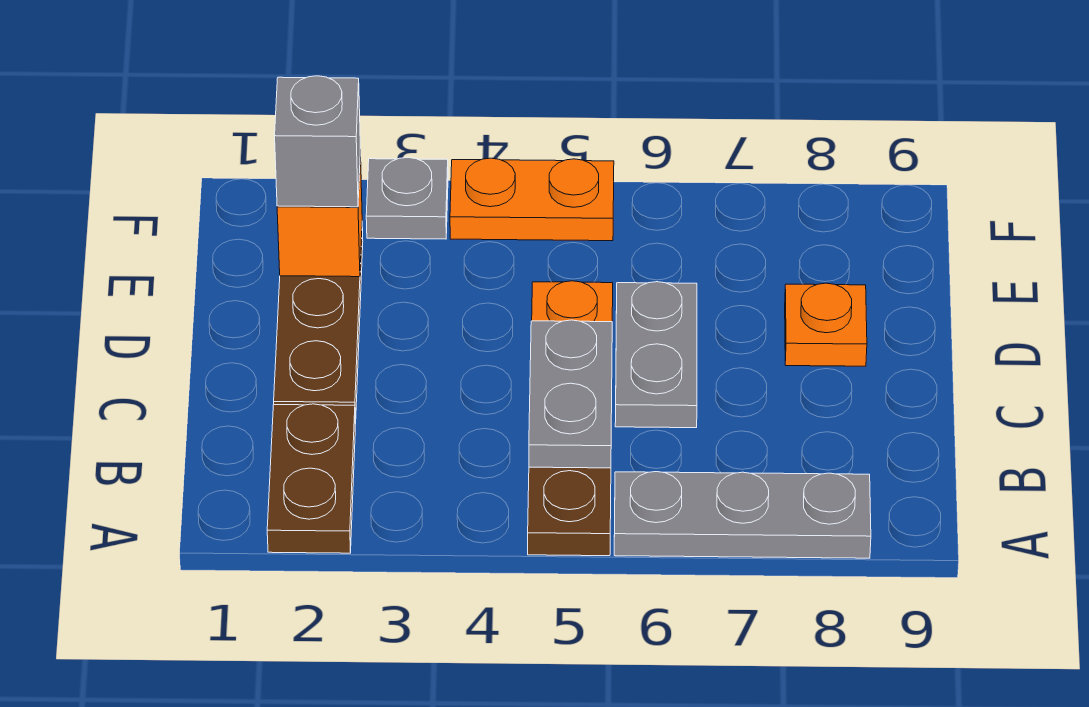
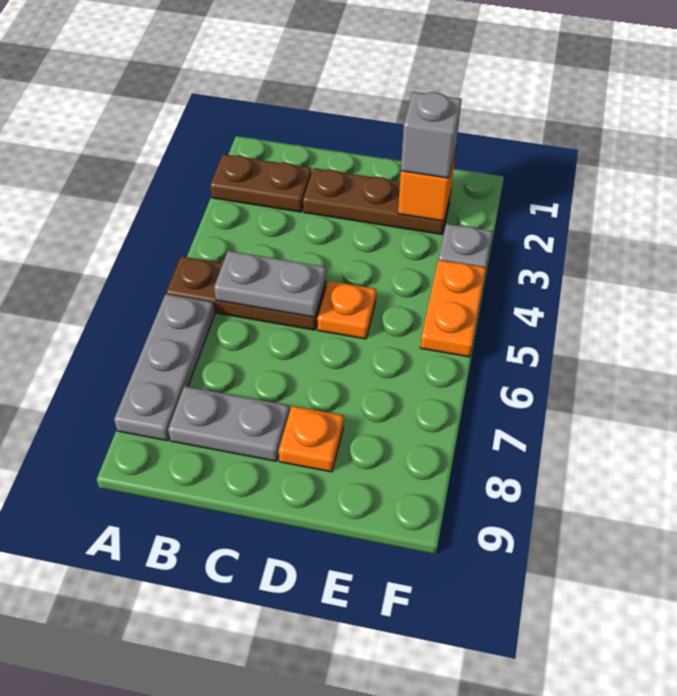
grey plate C6:D6 level 1 -> grey plate B8:C8 level 1

